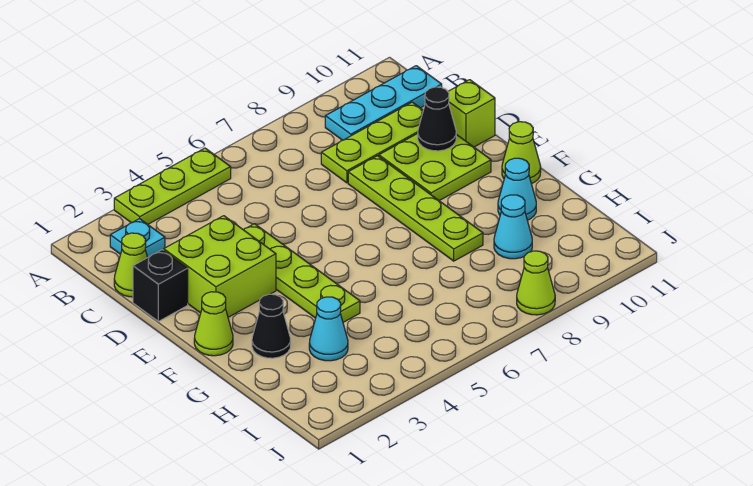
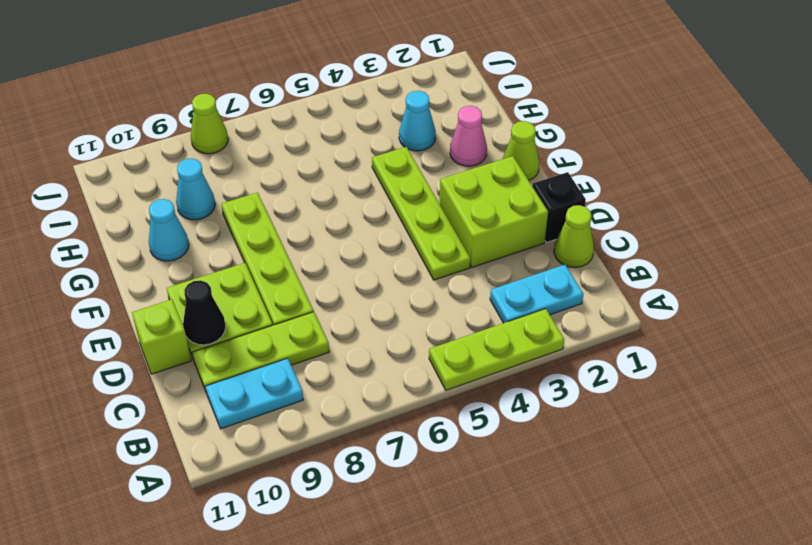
cyan plate B2 level 1 -> cyan plate B2:B3 level 1
cyan plate B9:B11 level 1 -> cyan plate B9:B10 level 1
lime cone F11 level 1 -> none
black cone G2 level 1 -> pink cone G2 level 1

